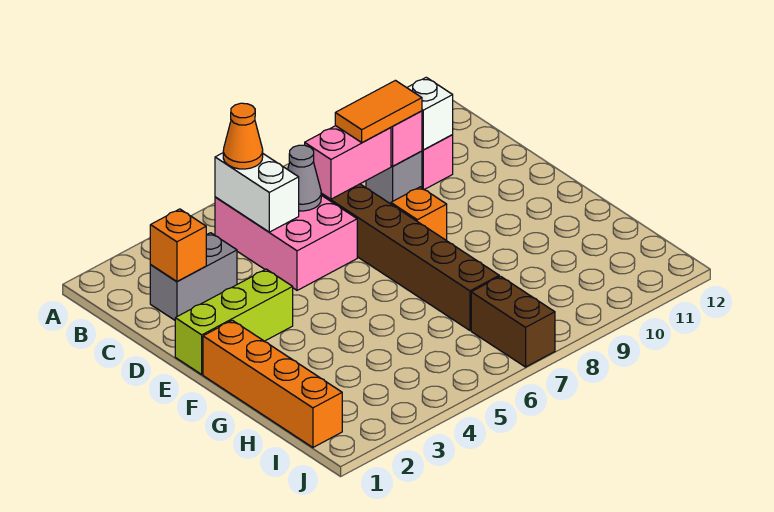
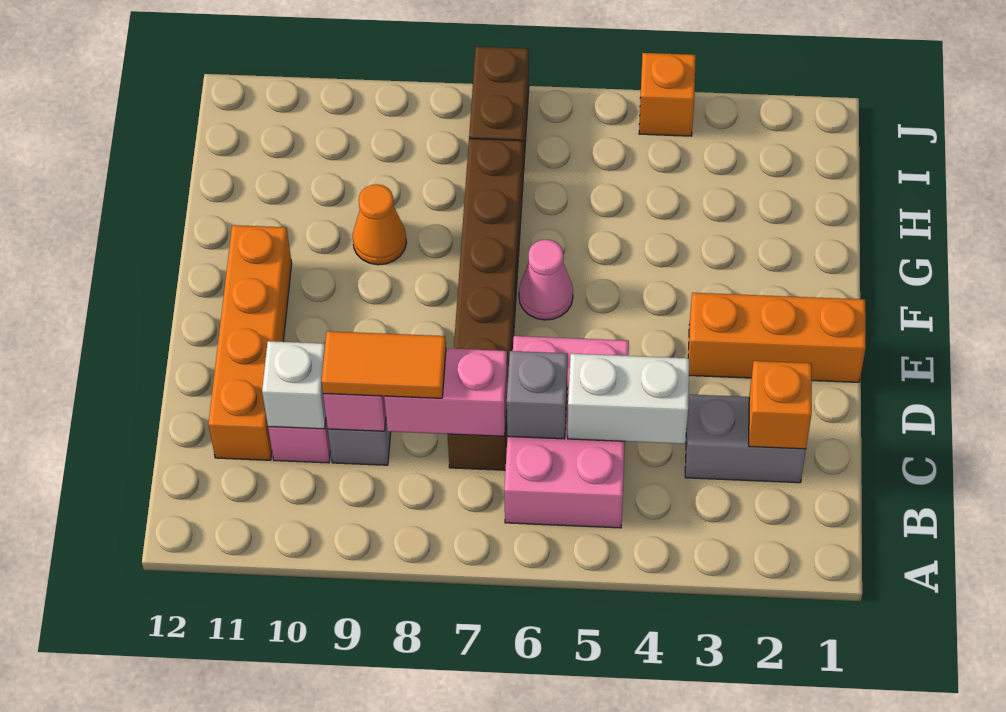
white brick B5:C5 level 2 -> white brick C4:C5 level 2
orange cone B5 level 3 -> orange cone G9 level 1
grey cone C6 level 2 -> grey brick C6 level 2
lime brick E1:E3 level 1 -> orange brick E1:E3 level 1
orange brick E8 level 1 -> orange brick J4 level 1
orange brick F1:I1 level 1 -> orange brick C11:F11 level 1
none -> pink cone F6 level 1

